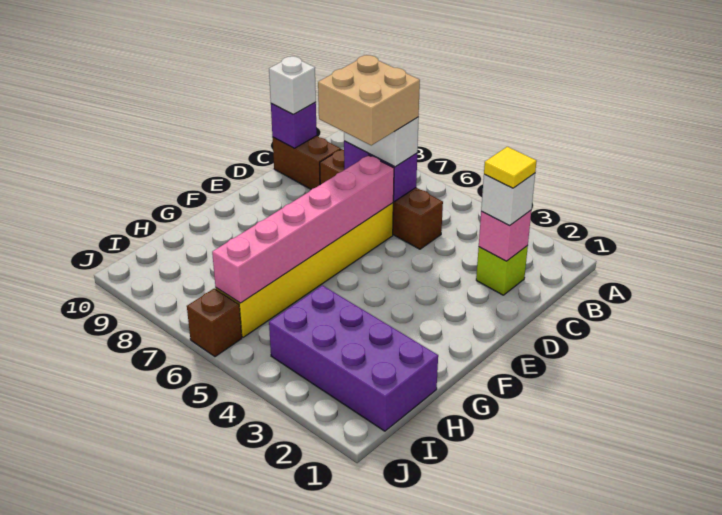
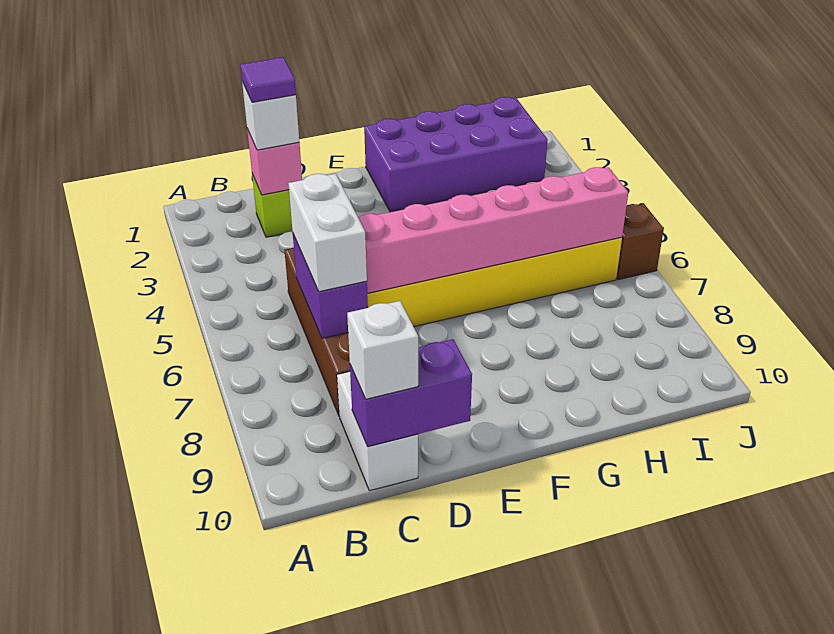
yellow tile C2 level 4 -> purple tile C2 level 4
tan brick C6:D7 level 4 -> none
brown brick C9:C10 level 1 -> white brick C9:C10 level 1
purple brick C10 level 2 -> purple brick C10:D10 level 2
purple brick H1:I4 level 1 -> purple brick F1:I2 level 1

